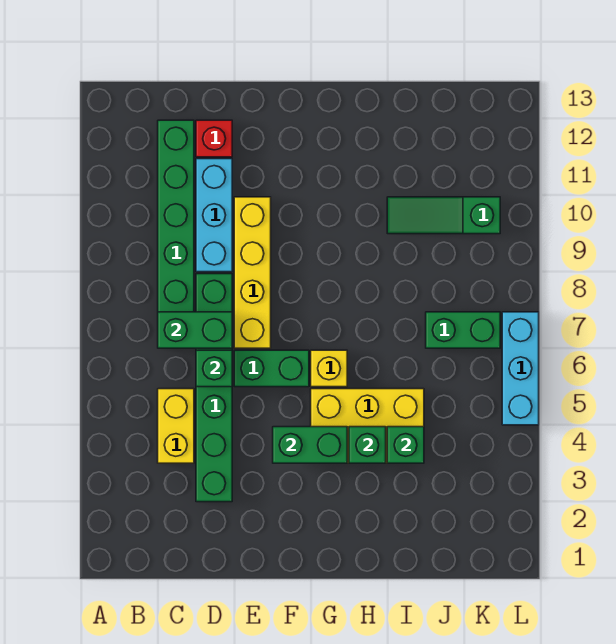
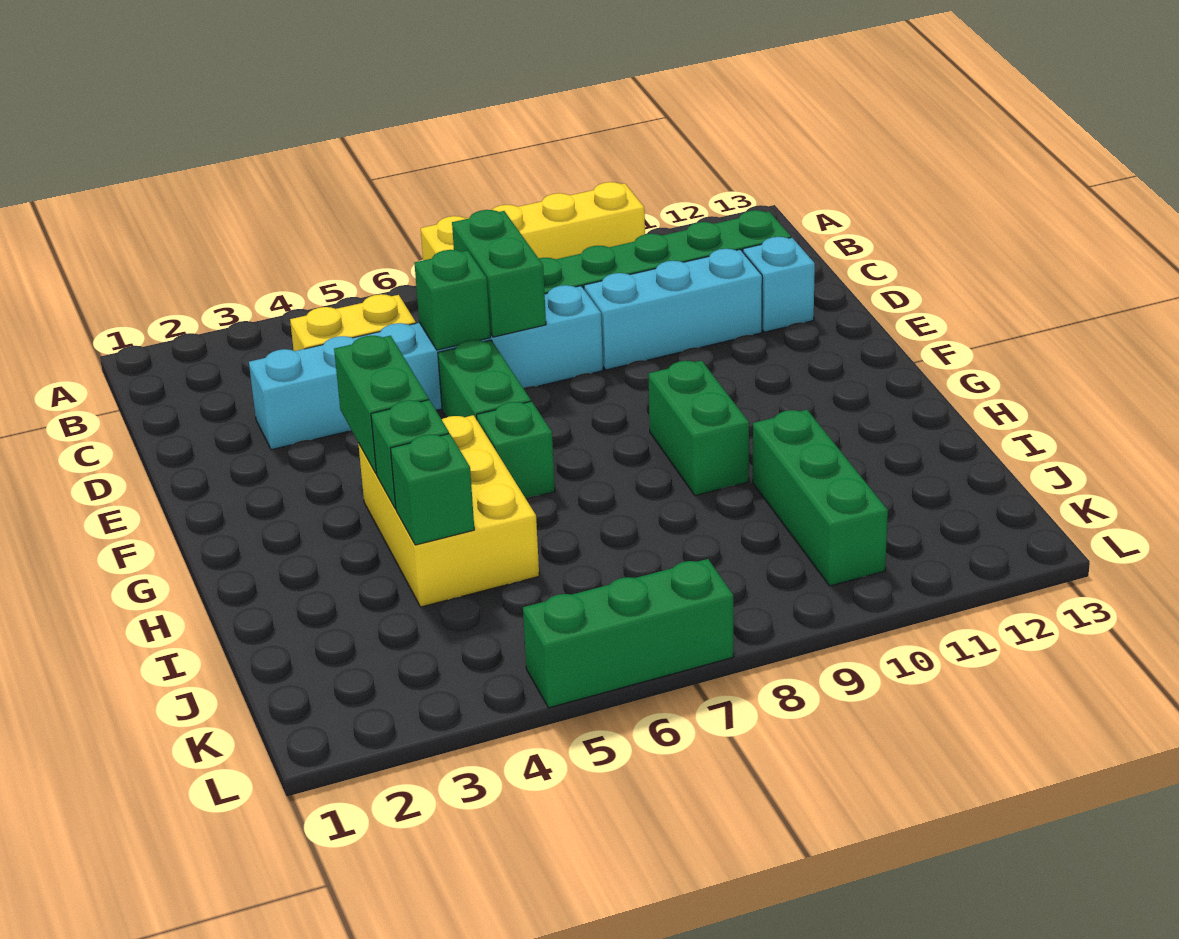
green brick D3:D8 level 1 -> cyan brick D3:D8 level 1
red brick D12 level 1 -> cyan brick D12 level 1
yellow brick E7:E10 level 1 -> yellow brick A7:A10 level 1
yellow brick G6 level 1 -> green brick G6 level 1
green slope I10:K10 level 1 top K -> green brick I10:K10 level 1
green brick J7:K7 level 1 -> green brick G9:H9 level 1
cyan brick L5:L7 level 1 -> green brick L5:L7 level 1

